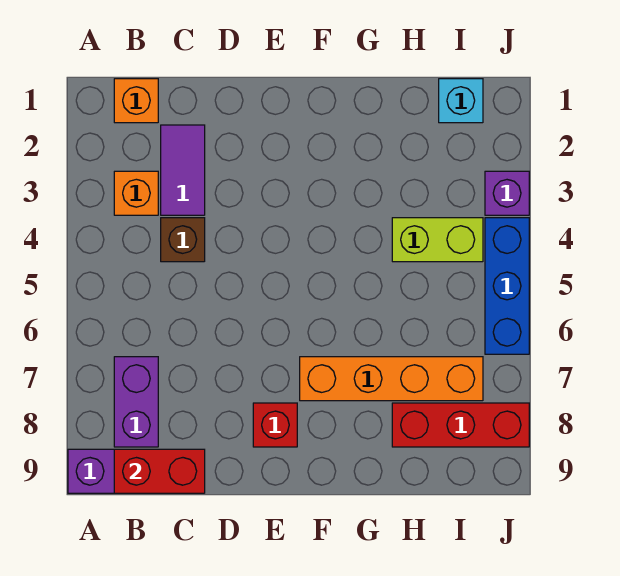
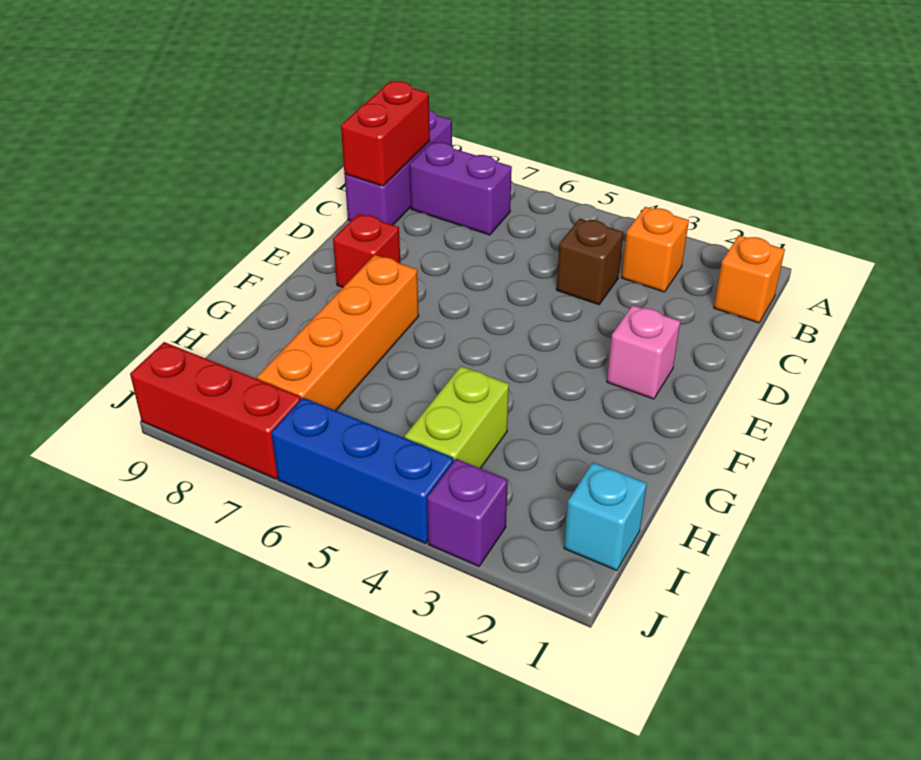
purple tile C2:C3 level 1 -> none
none -> pink brick E2 level 1
red brick H8:J8 level 1 -> red brick J7:J9 level 1

